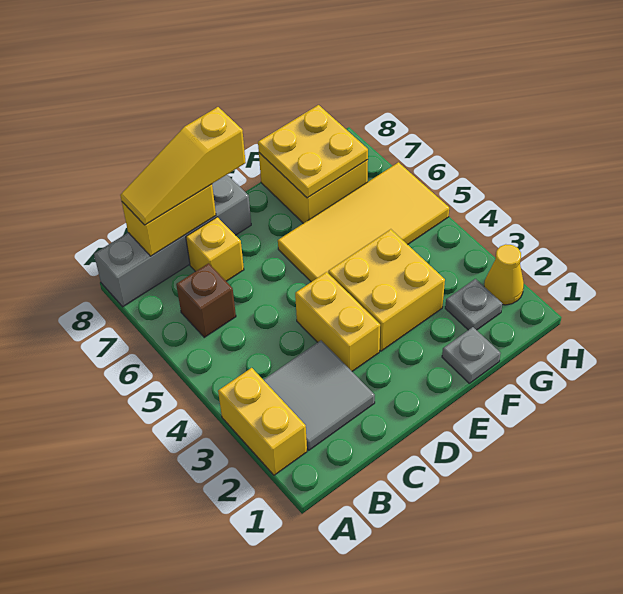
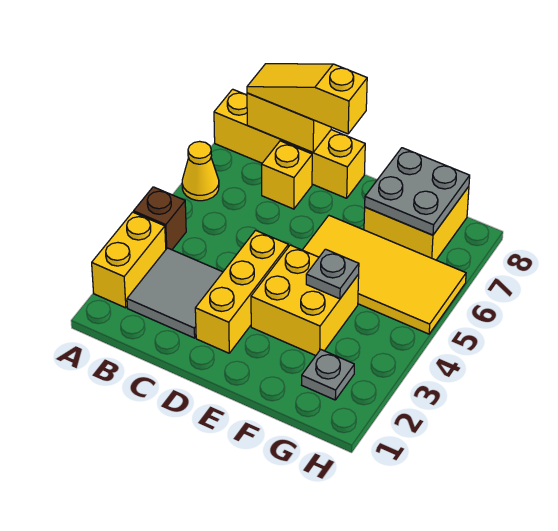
grey brick A8:D8 level 1 -> yellow brick A8:D8 level 1
brown brick B6 level 1 -> brown brick A4 level 1
yellow brick D3:D4 level 1 -> yellow brick D2:D4 level 1
grey plate F1 level 1 -> grey plate F4 level 2
yellow plate F7:G8 level 2 -> grey plate F7:G8 level 2
yellow cone H2 level 1 -> yellow cone A6 level 1

